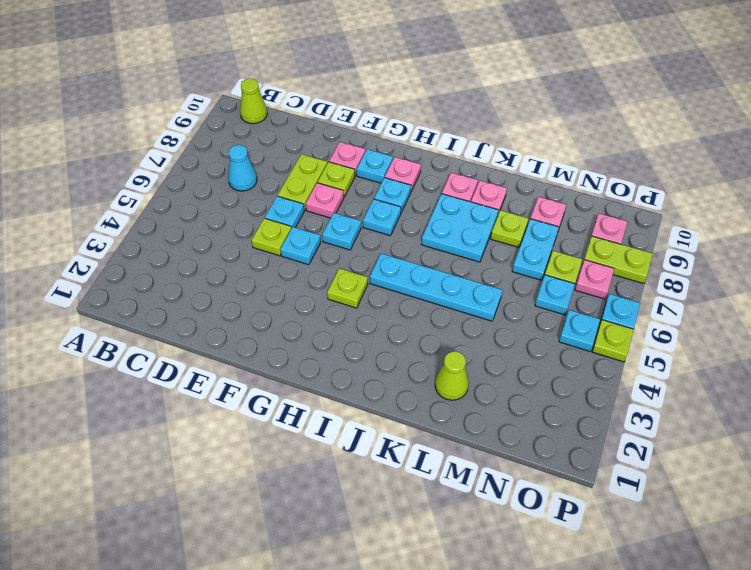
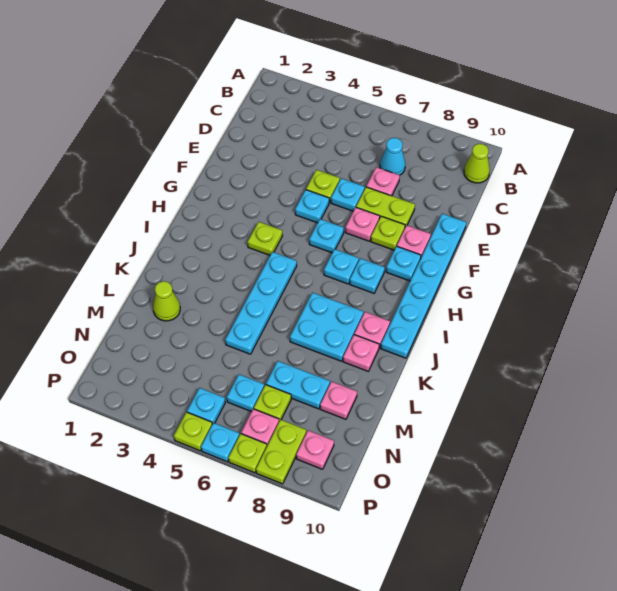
none -> cyan plate E10:J10 level 1
pink plate H9 level 1 -> pink plate D7 level 1
lime plate L8 level 1 -> lime plate P7 level 1

